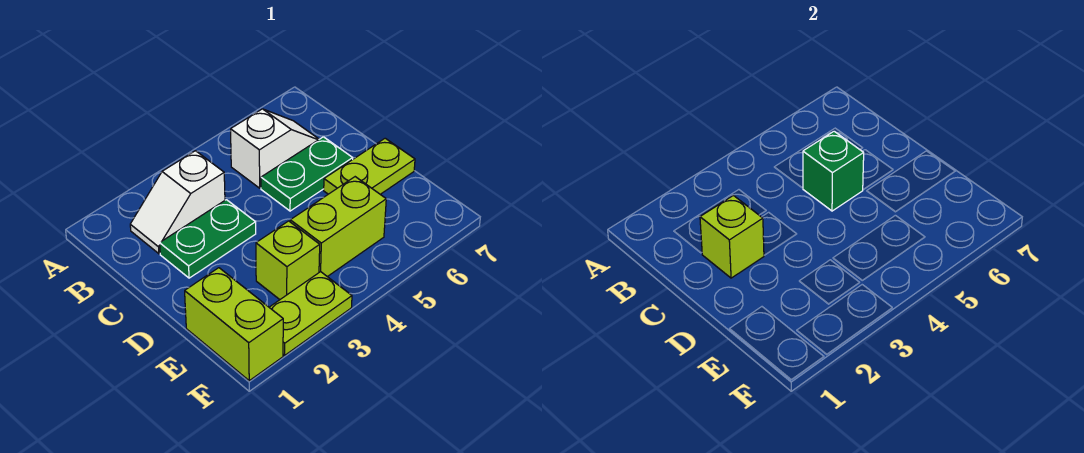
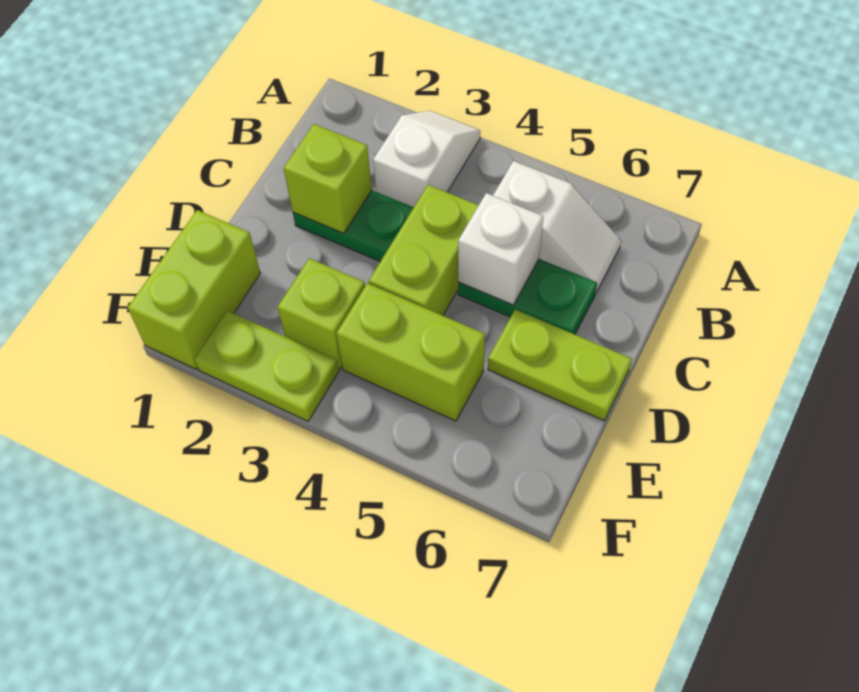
white slope B2:B3 level 1 top 3 -> white slope A3:B3 level 1 top B
none -> lime brick C4:D4 level 1
green brick C5 level 2 -> white brick C5 level 2

